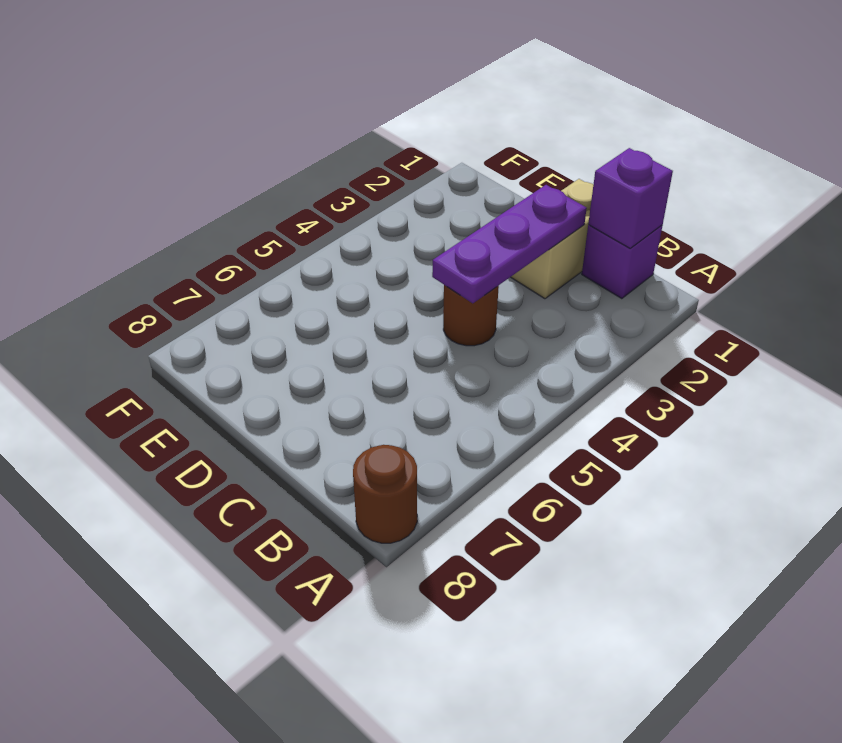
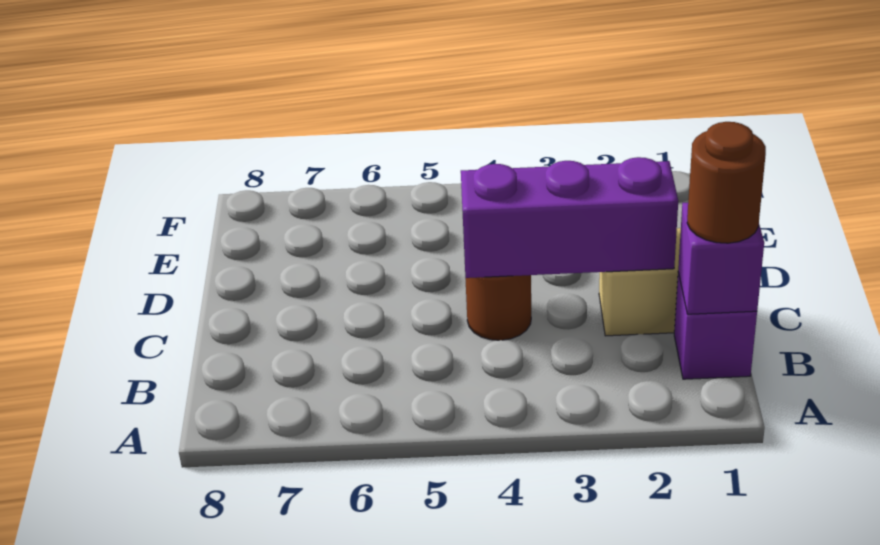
brown round brick A8 level 1 -> brown round brick B1 level 3
purple plate C2:C4 level 2 -> purple brick C2:C4 level 2

